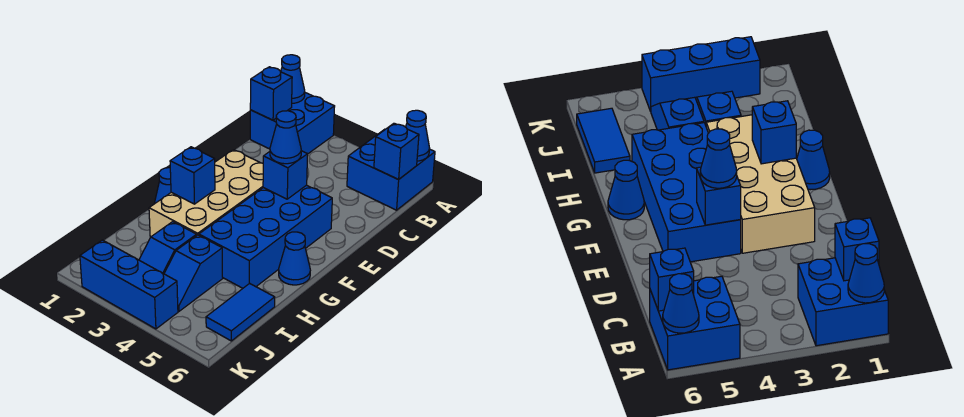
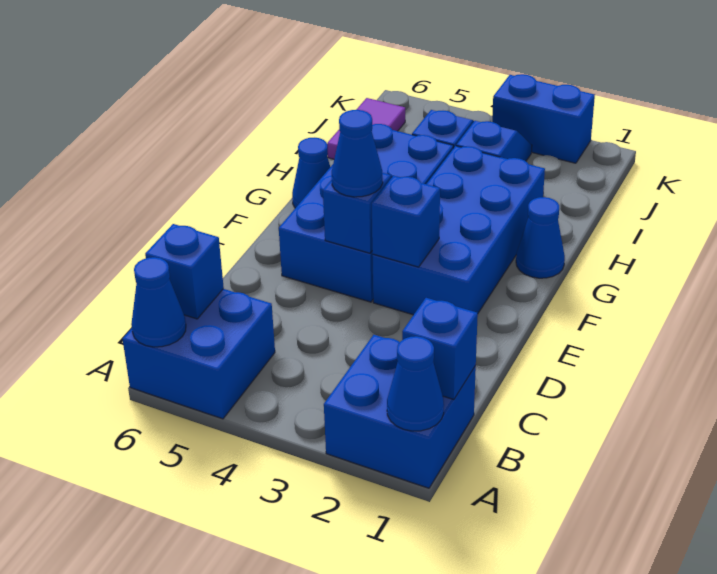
tan brick E2:H3 level 1 -> blue brick E2:H3 level 1
blue brick G2 level 2 -> blue brick E3 level 2
blue tile I6:J6 level 1 -> purple tile I6:J6 level 1
blue brick K2:K4 level 1 -> blue brick K2:K3 level 1

